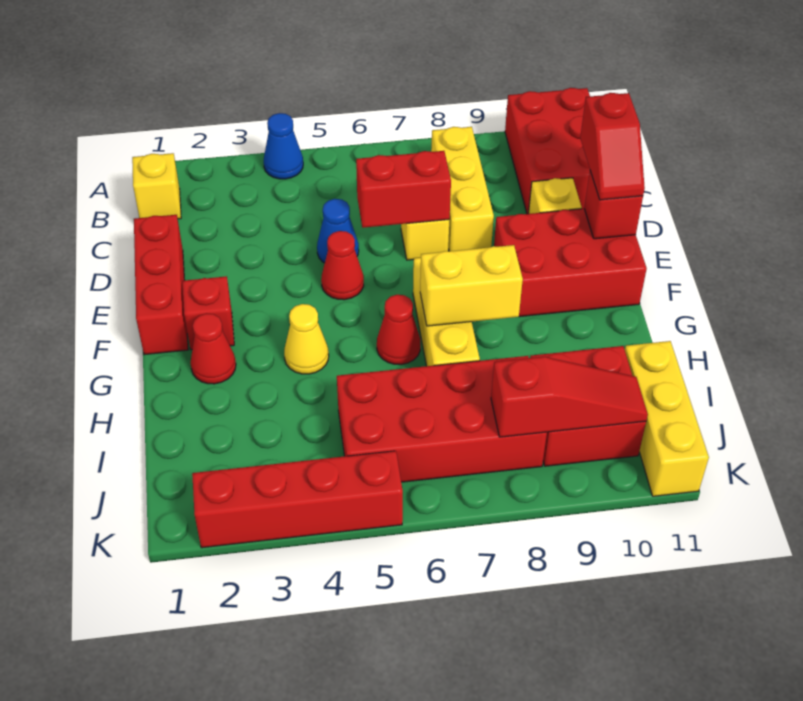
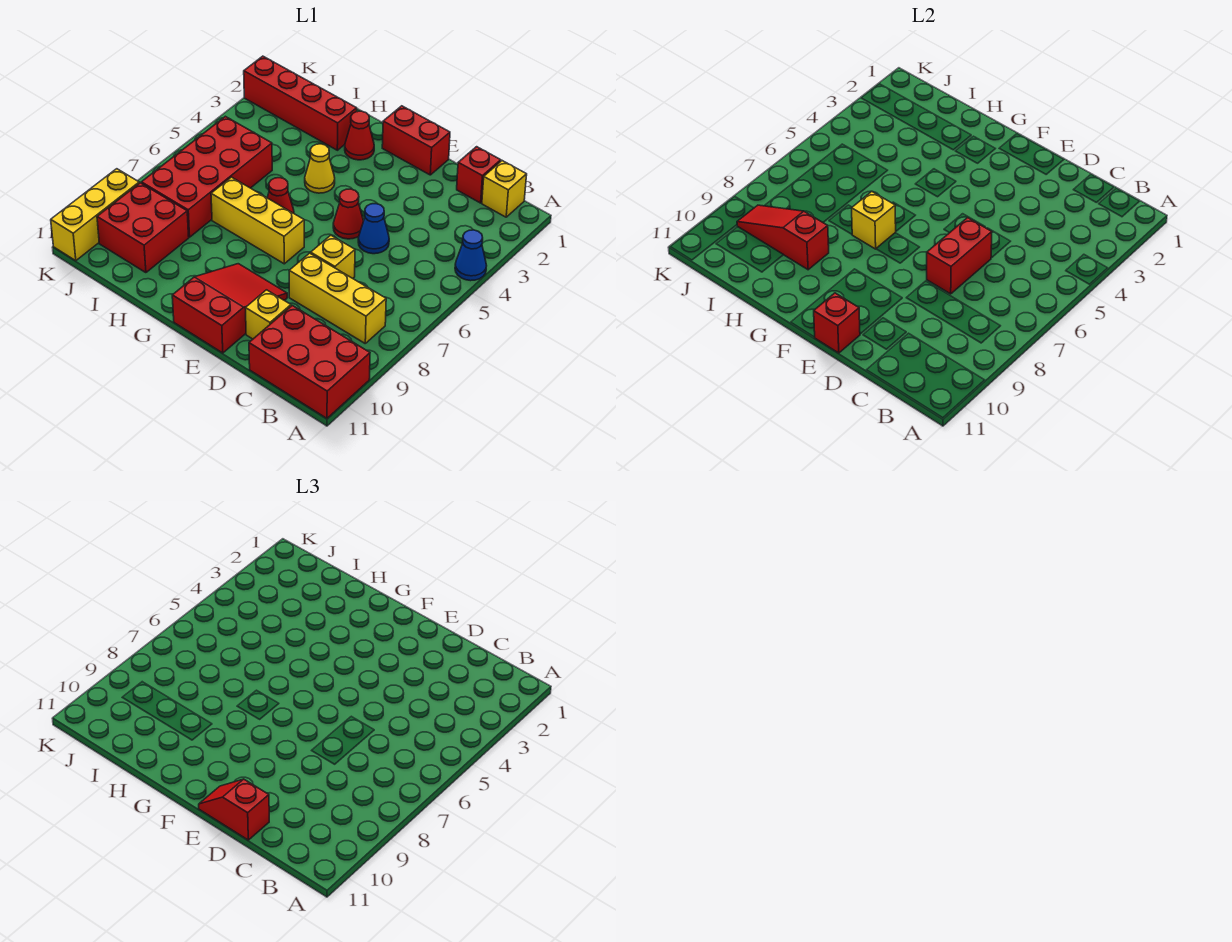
red brick D1:F1 level 1 -> red brick E1:F1 level 1
red brick E9:F11 level 1 -> red slope E9:F11 level 1 top 11
red brick F2 level 1 -> red brick C1 level 1
yellow brick G7:G8 level 2 -> yellow brick G7 level 2
yellow brick I11:K11 level 1 -> yellow brick K9:K11 level 1
red slope J8:J10 level 2 top 8 -> red slope H9:J9 level 2 top H
red brick K2:K5 level 1 -> red brick H2:K2 level 1

